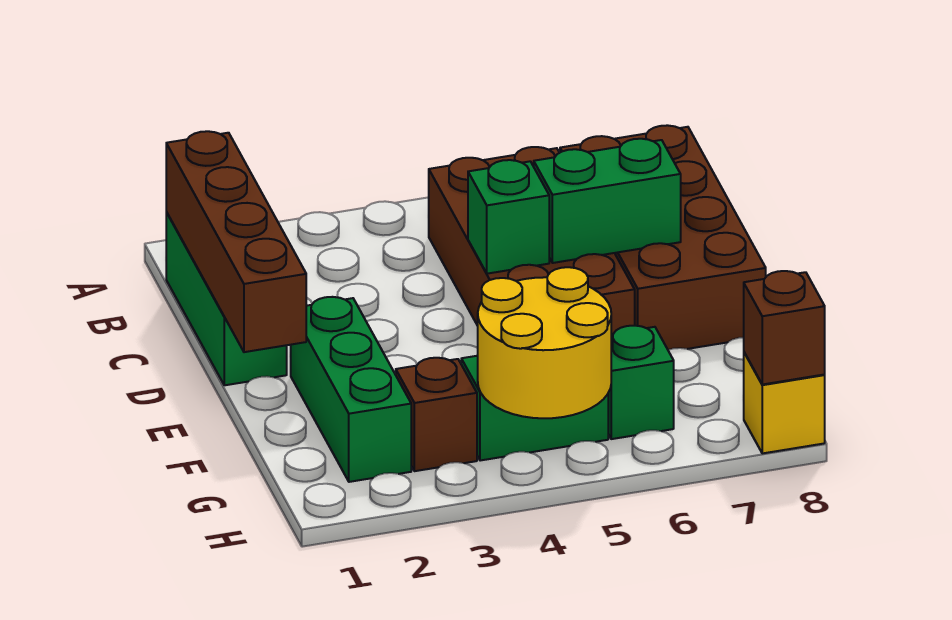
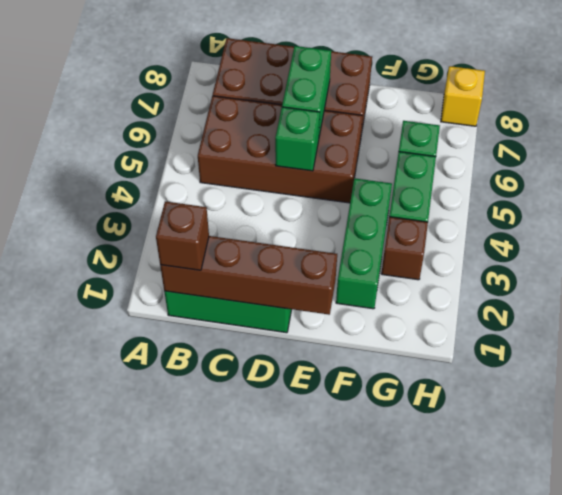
green brick E2:G2 level 1 -> green brick F2:F4 level 1
yellow round brick G4:H5 level 2 -> none
brown brick H8 level 2 -> brown brick B1 level 3

